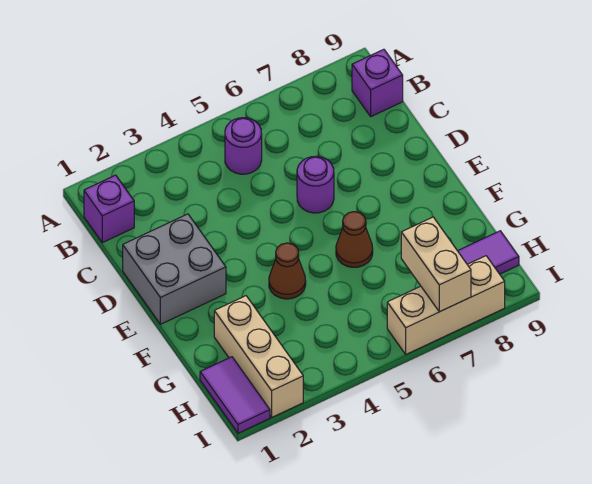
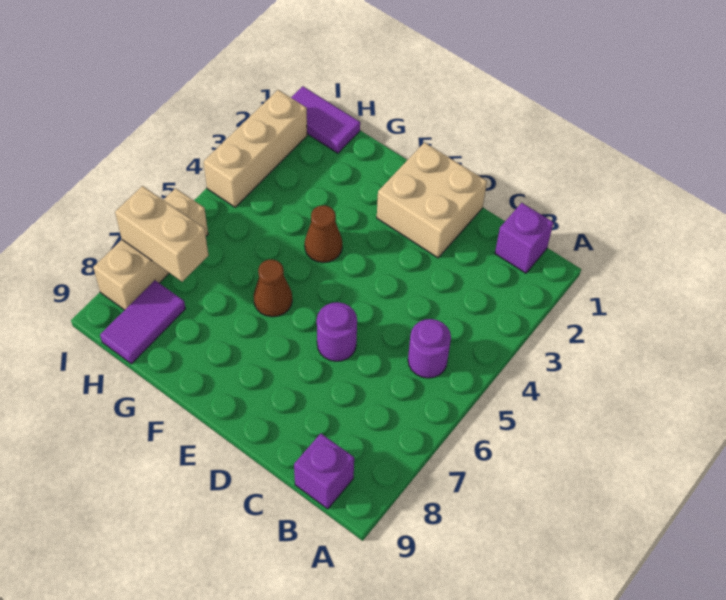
grey brick D1:E2 level 1 -> tan brick D1:E2 level 1
tan brick G2:I2 level 1 -> tan brick I2:I4 level 1

